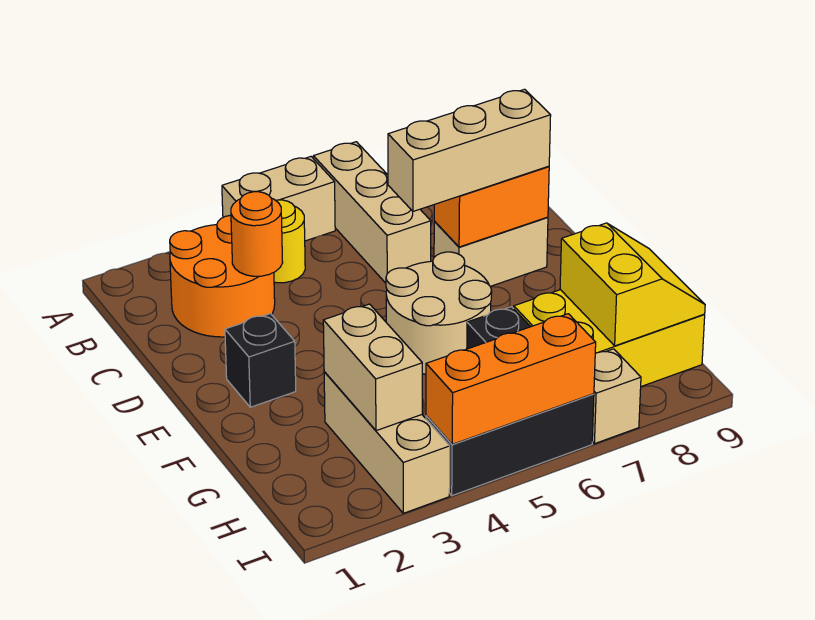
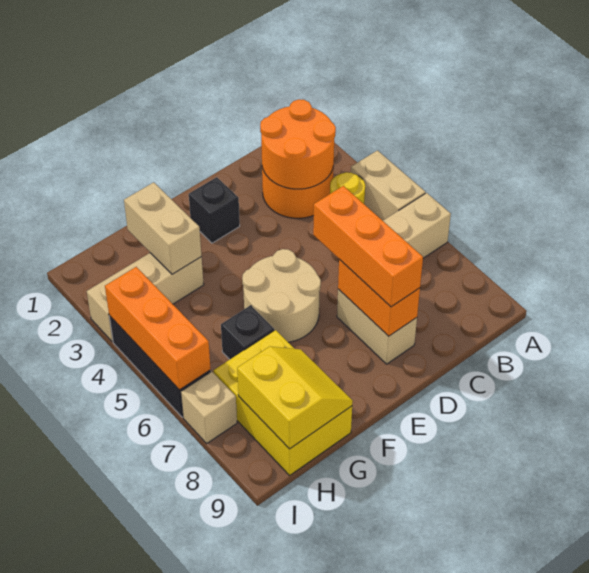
orange round brick C3 level 2 -> orange round brick B2:C3 level 2
tan brick D6:D8 level 3 -> orange brick D6:D8 level 3
tan brick G3:H3 level 2 -> tan brick G2:G3 level 2
yellow slope G8:H9 level 2 top 8 -> yellow slope G8:H9 level 2 top H

